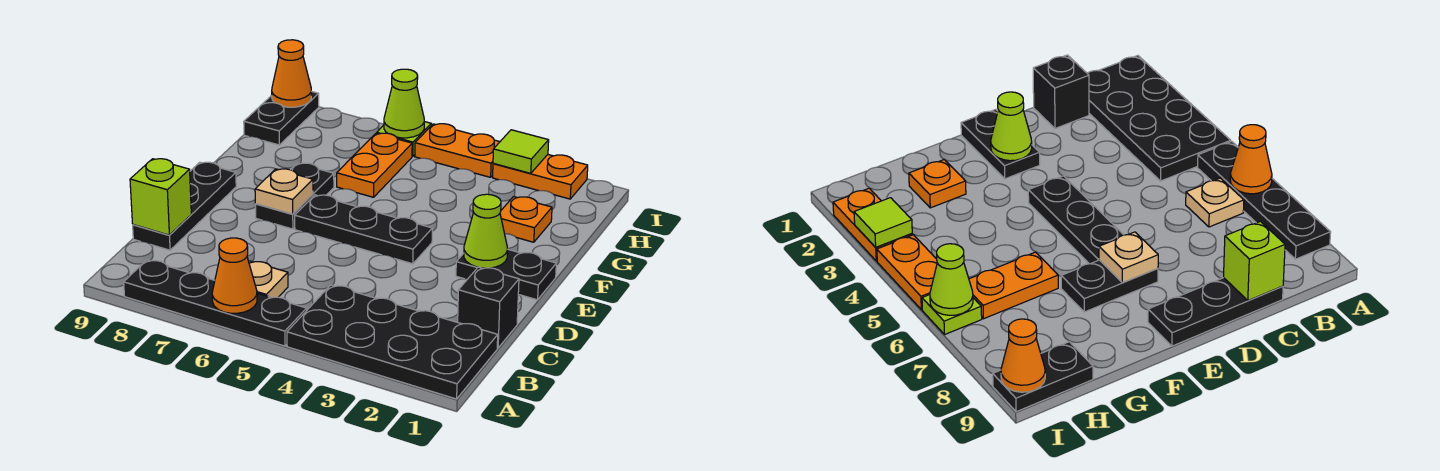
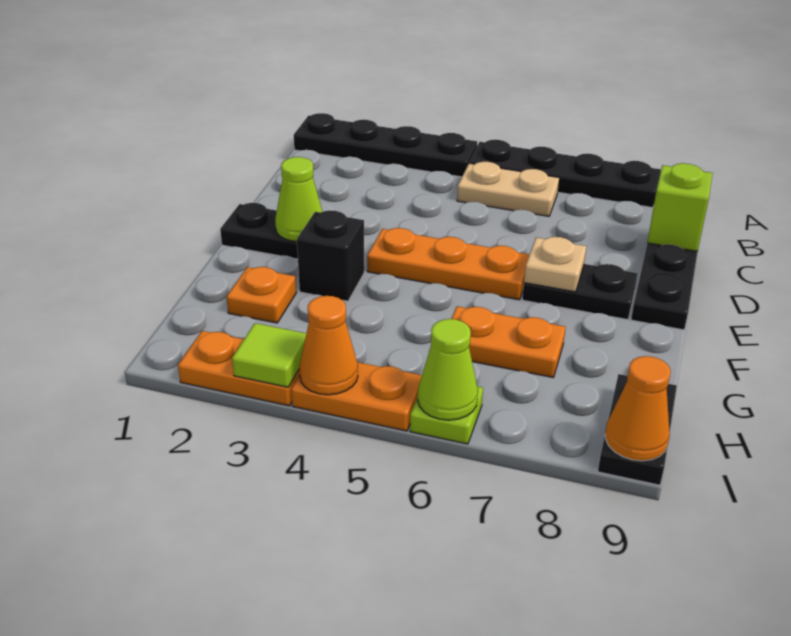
black plate A1:B4 level 1 -> black plate A1:A4 level 1
orange cone A6 level 2 -> orange cone I4 level 2
tan plate B6 level 1 -> tan plate B5:B6 level 1
black brick C1 level 1 -> black brick F3 level 1
black plate E4:E6 level 1 -> orange plate E4:E6 level 1
black plate E7:F7 level 1 -> black plate E7:E8 level 1
orange plate G6:H6 level 1 -> orange plate G6:G7 level 1

